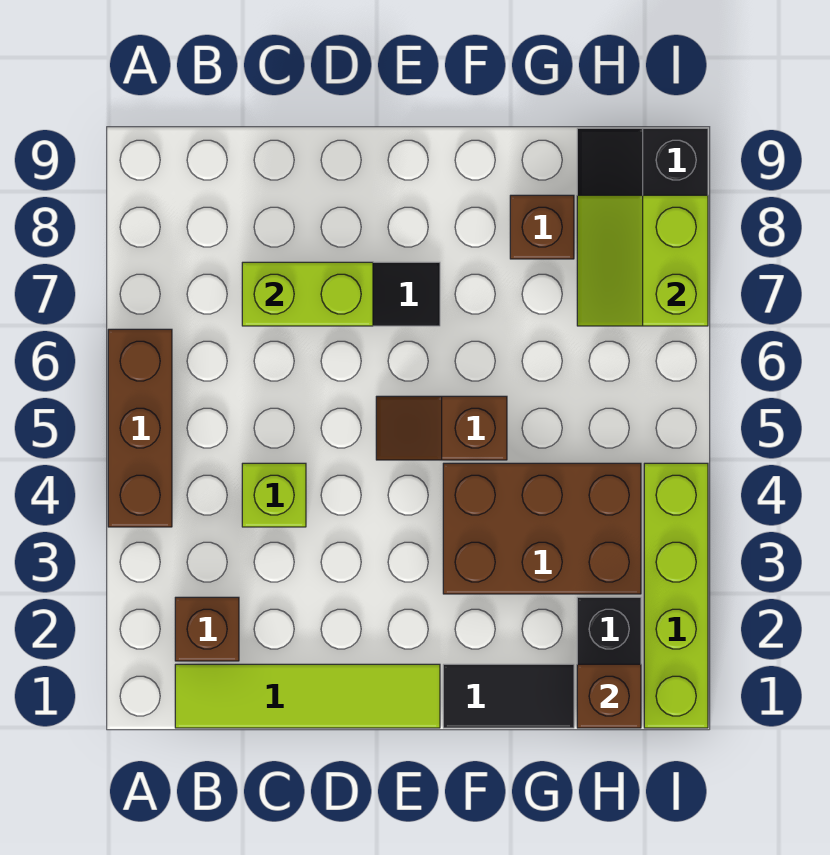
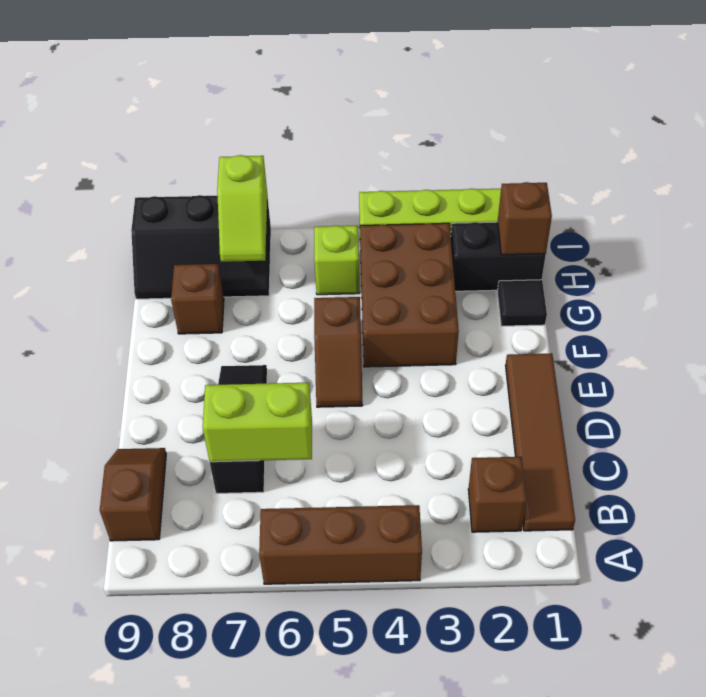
lime tile B1:E1 level 1 -> brown tile B1:E1 level 1
none -> brown slope B9:C9 level 1 top B
lime brick C4 level 1 -> lime brick H5 level 1
lime brick C7:D7 level 2 -> lime brick C6:C7 level 2
black tile F1:G1 level 1 -> black tile G1 level 1
lime slope H7:I8 level 2 top I -> lime slope H7:I7 level 2 top I

